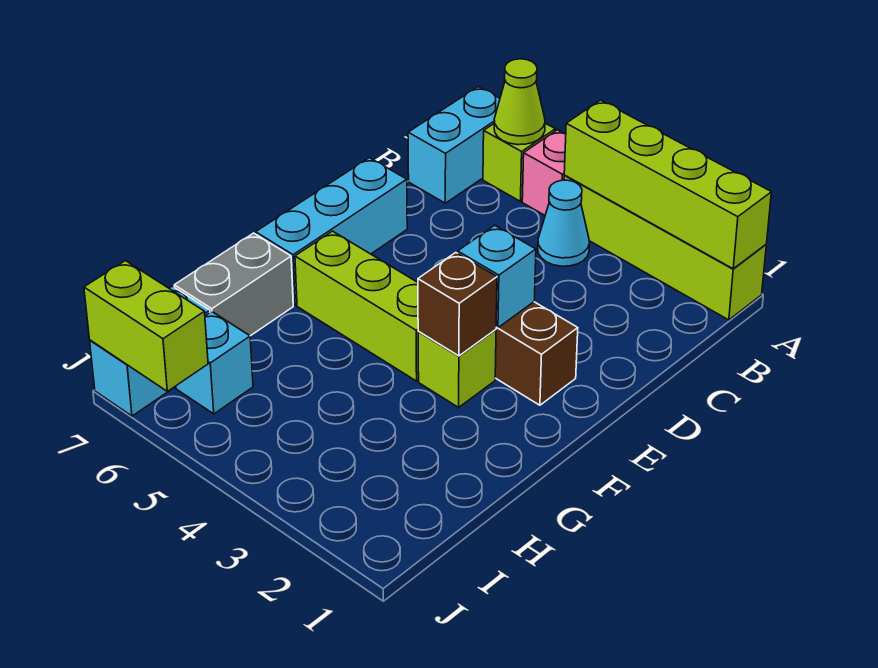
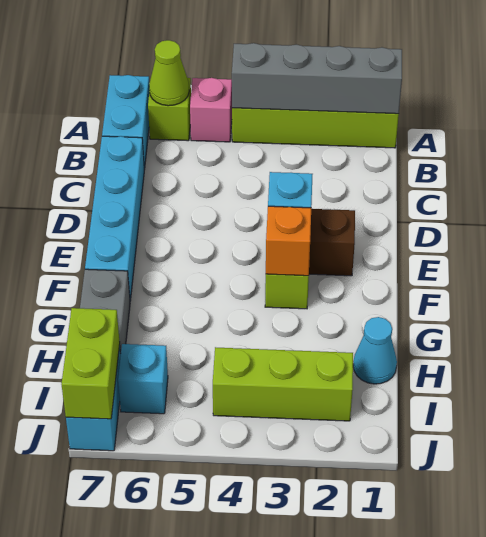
lime brick A1:A4 level 2 -> grey brick A1:A4 level 2
cyan cone B4 level 1 -> cyan cone H1 level 1
cyan brick D7:F7 level 1 -> cyan brick C7:F7 level 1
brown brick F3 level 2 -> orange brick F3 level 2
lime brick F4:F6 level 1 -> lime brick I2:I4 level 1
lime brick J6:J7 level 2 -> lime brick I7:J7 level 2

